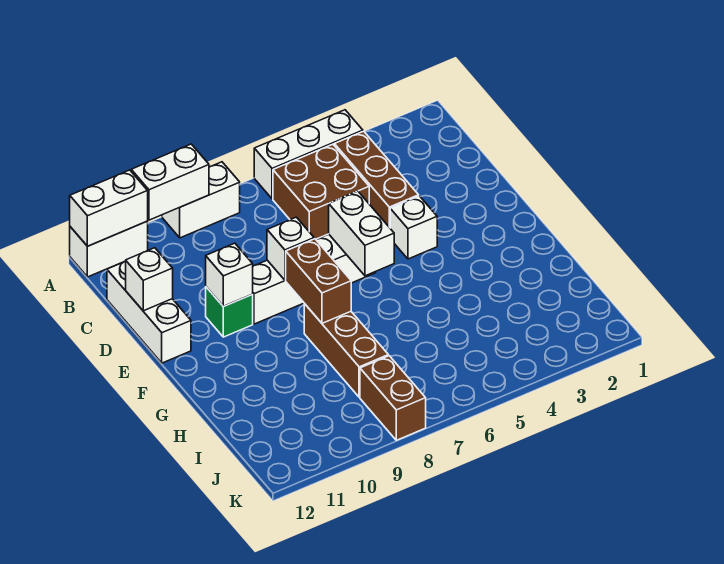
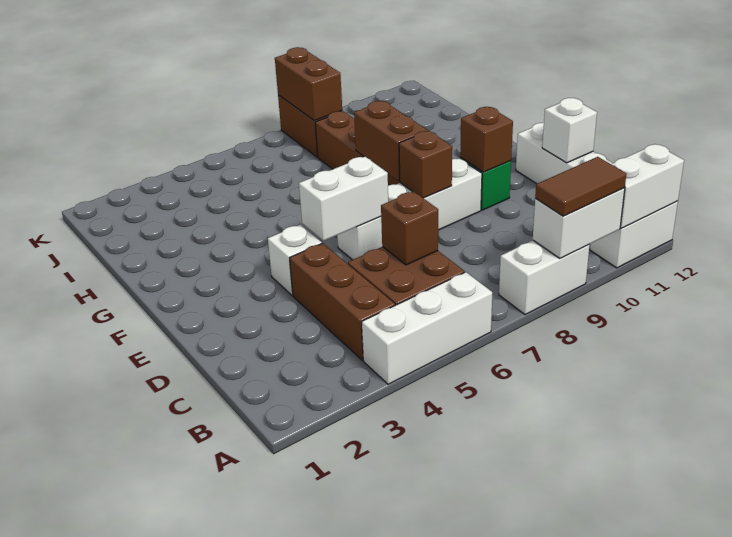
none -> brown tile A9:A10 level 3
none -> brown brick C6 level 2
white brick E6:F6 level 2 -> white brick E5:E6 level 2
white brick E8 level 2 -> brown brick E8 level 2
white brick E10 level 2 -> brown brick E10 level 2
none -> brown brick J8:K8 level 2

